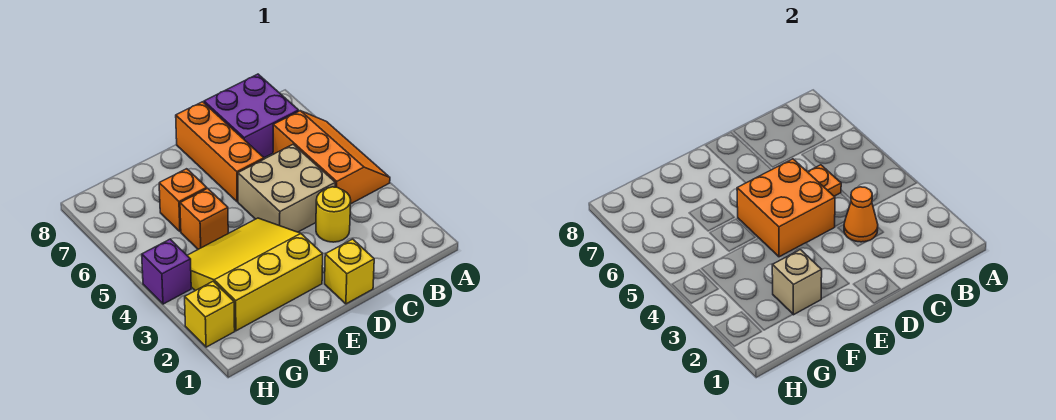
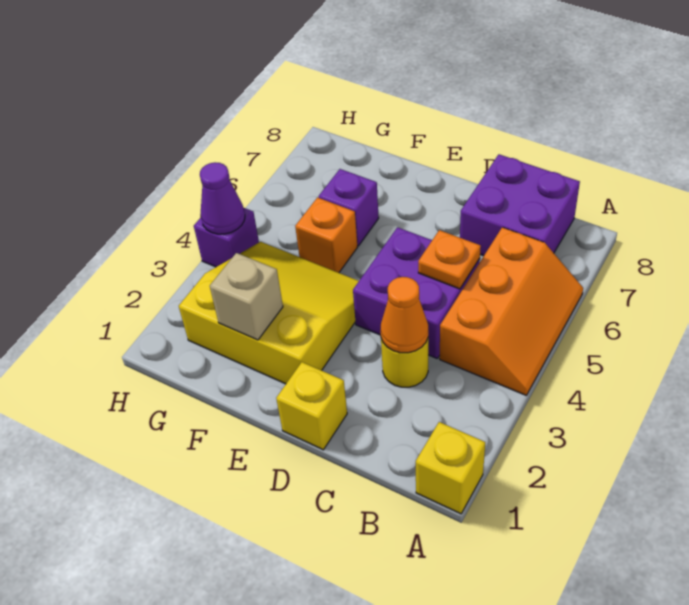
tan brick C4:D5 level 1 -> purple brick C4:D5 level 1
orange brick D4:E5 level 2 -> none
orange brick D6:D8 level 1 -> none
orange brick F6 level 1 -> purple brick F6 level 1
yellow brick H2 level 1 -> yellow brick A1 level 1
none -> purple cone H4 level 2

